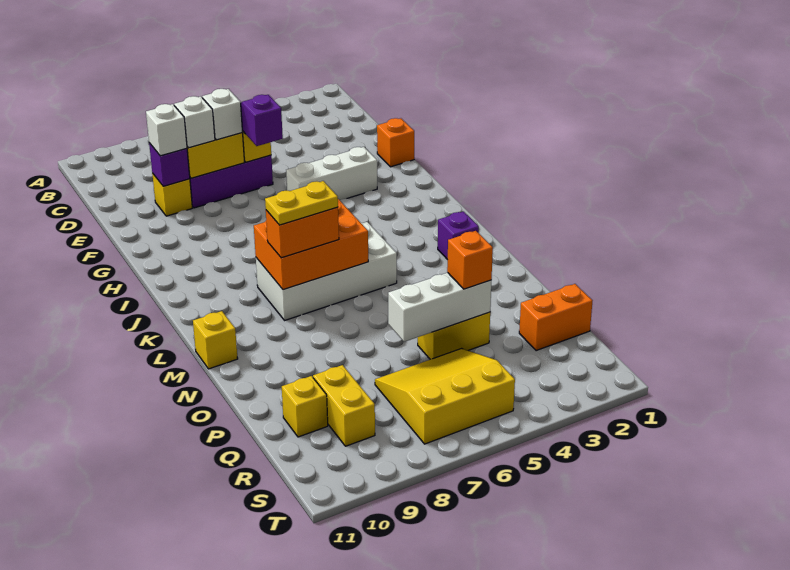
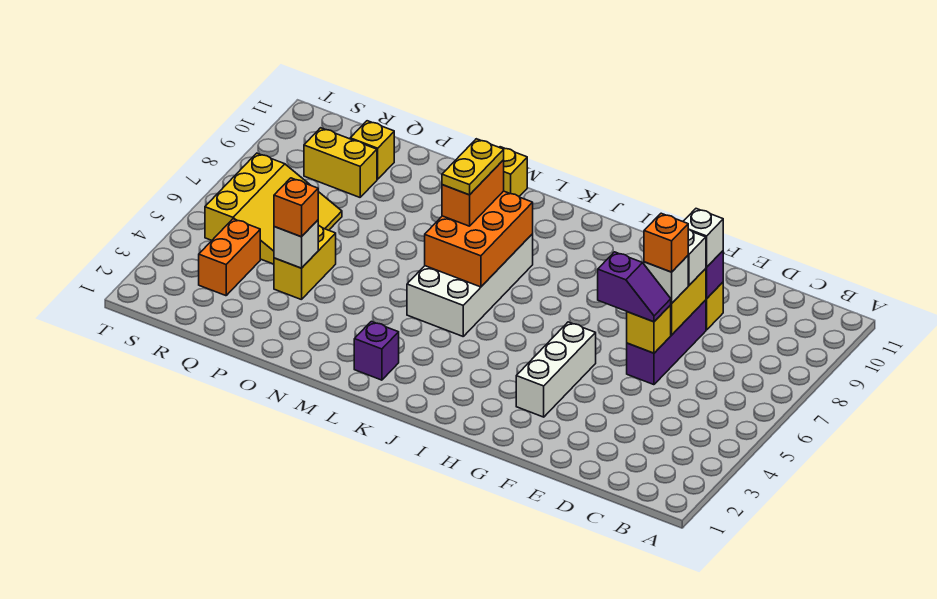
orange brick F1 level 1 -> orange brick E7 level 4
white brick P4:P6 level 2 -> white brick P4 level 2
orange brick Q1:Q2 level 1 -> orange brick R3:R4 level 1

